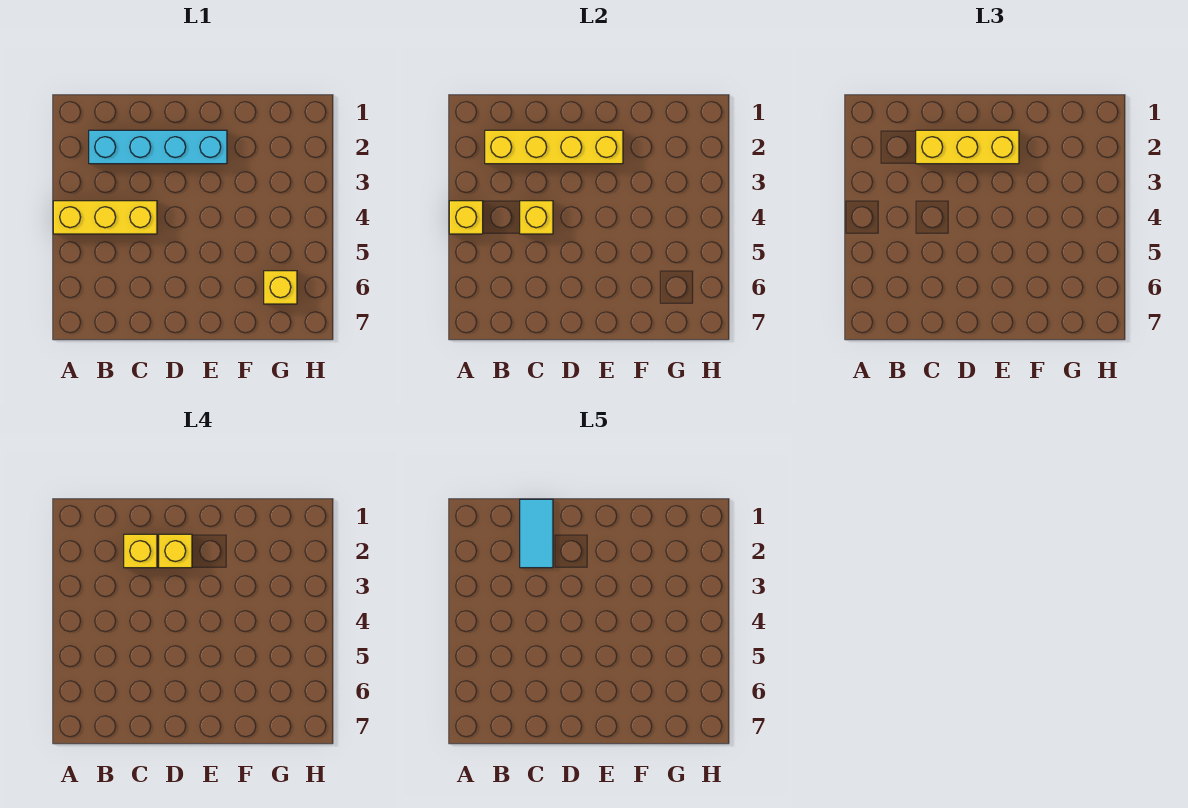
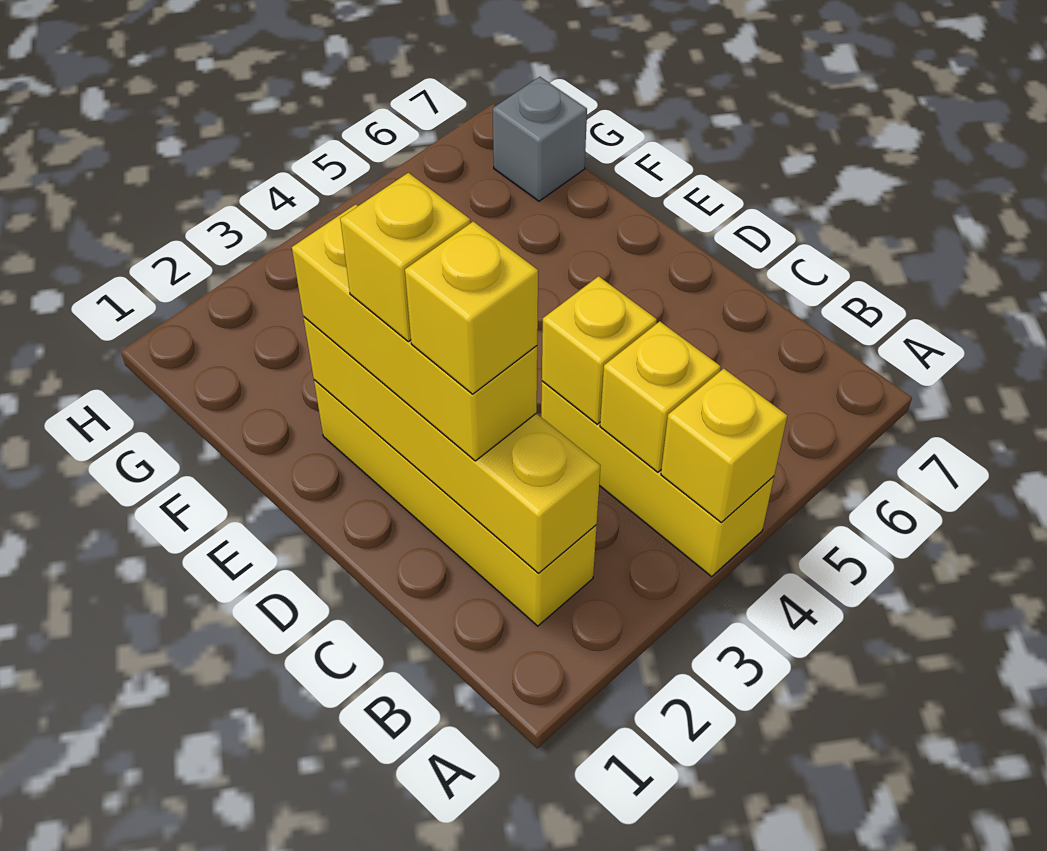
cyan brick B2:E2 level 1 -> yellow brick B2:E2 level 1
cyan tile C1:C2 level 5 -> none
yellow brick G6 level 1 -> yellow brick B4 level 2
none -> grey brick G7 level 1

